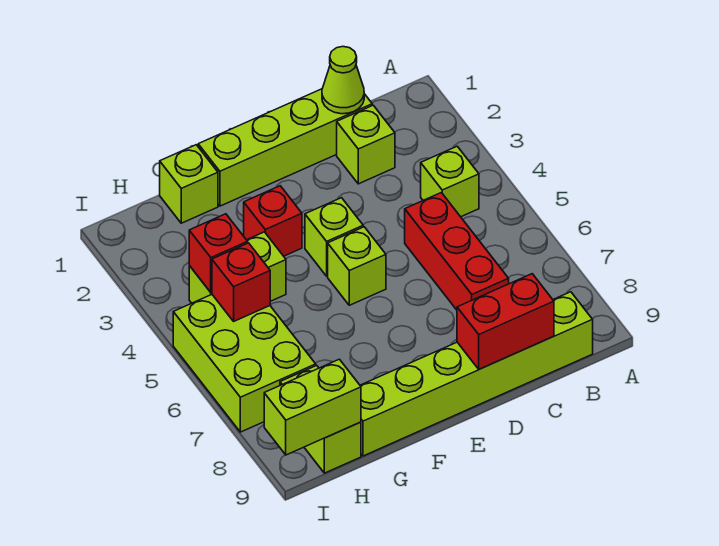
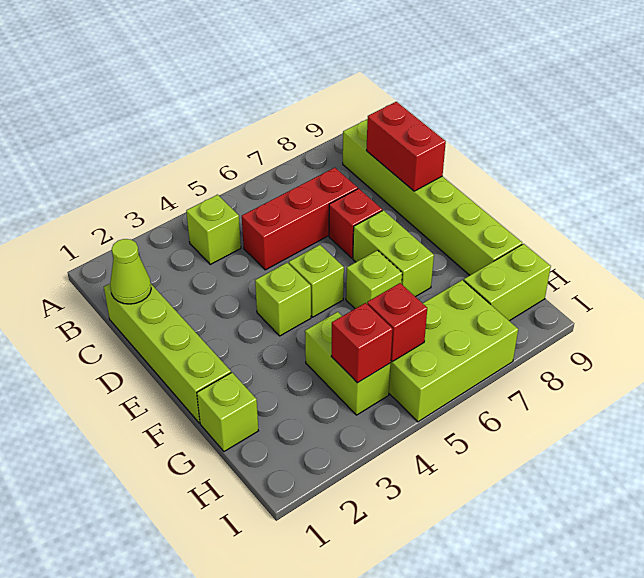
lime brick C2 level 1 -> lime brick F6 level 1
red brick F3 level 1 -> red brick D7 level 1
lime brick H9:I9 level 2 -> lime brick E7:F7 level 1

